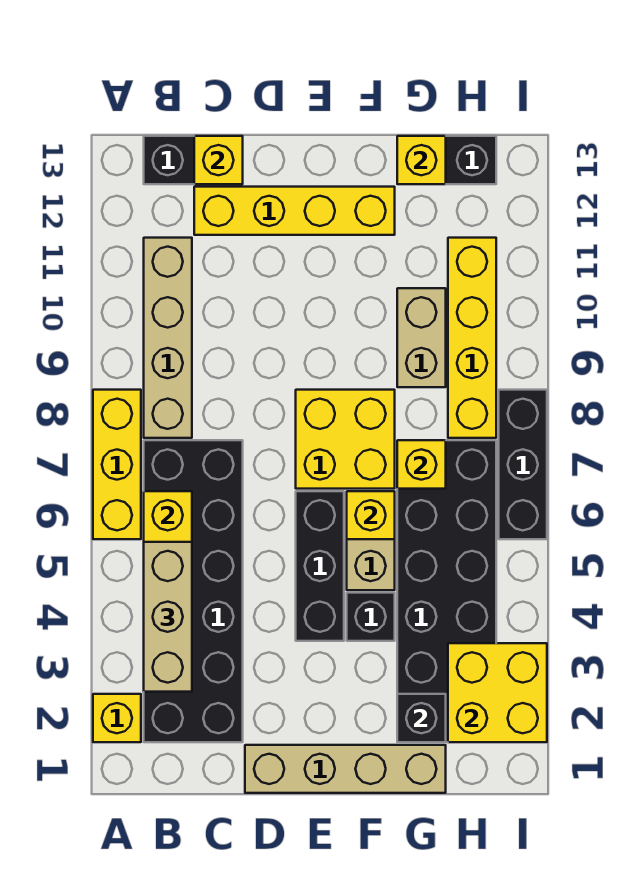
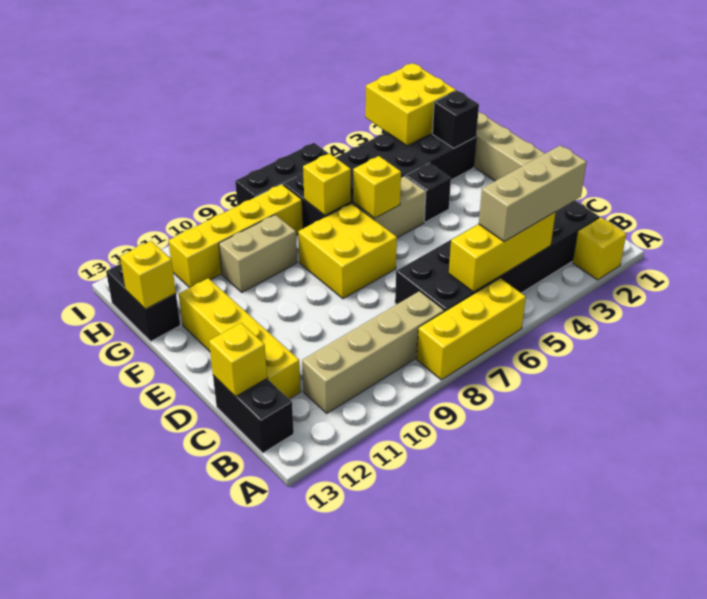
black brick E4:E6 level 1 -> none

